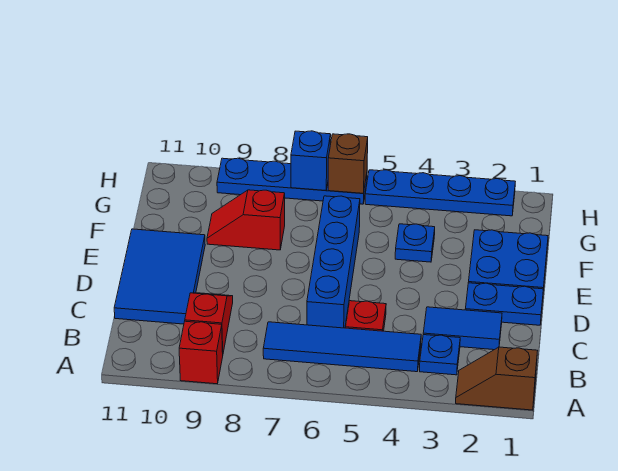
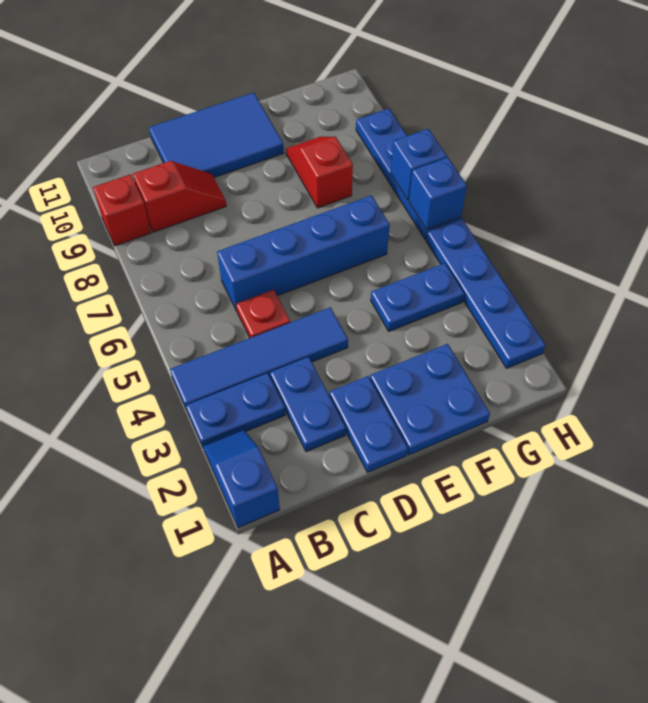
brown slope A1:A2 level 1 top 1 -> blue slope A1:A2 level 1 top 1
blue plate B3 level 1 -> blue plate A3:B3 level 1
blue tile B4:B7 level 1 -> blue tile A4:D4 level 1
blue tile C2:C3 level 1 -> blue plate C2:C3 level 1
blue plate F4 level 1 -> blue plate F4:G4 level 1
brown brick H6 level 2 -> blue brick H6 level 2

